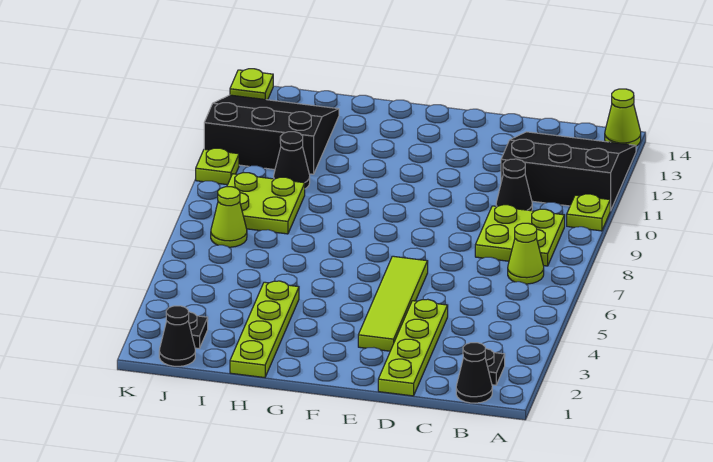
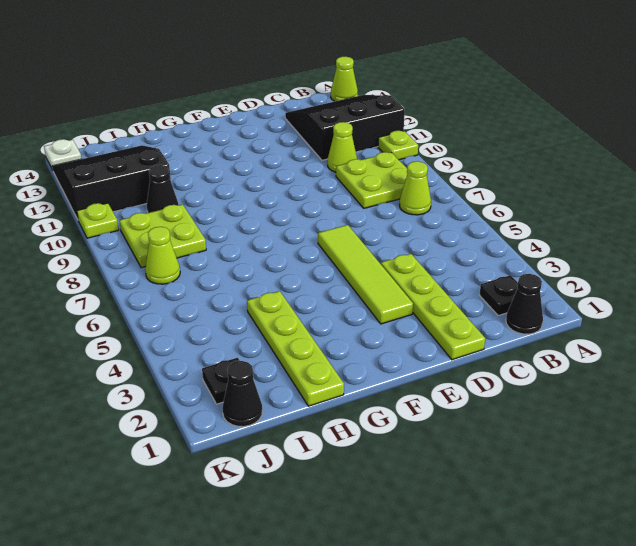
black cone C10 level 1 -> lime cone C10 level 1
lime plate K14 level 1 -> white plate K14 level 1

